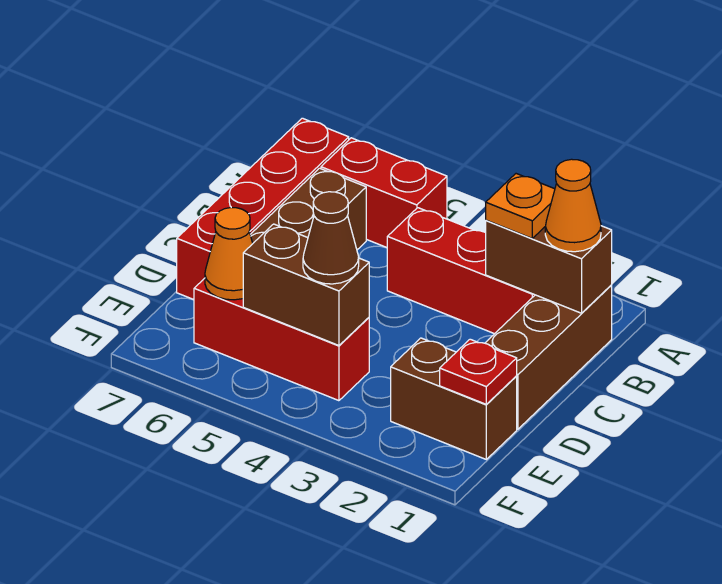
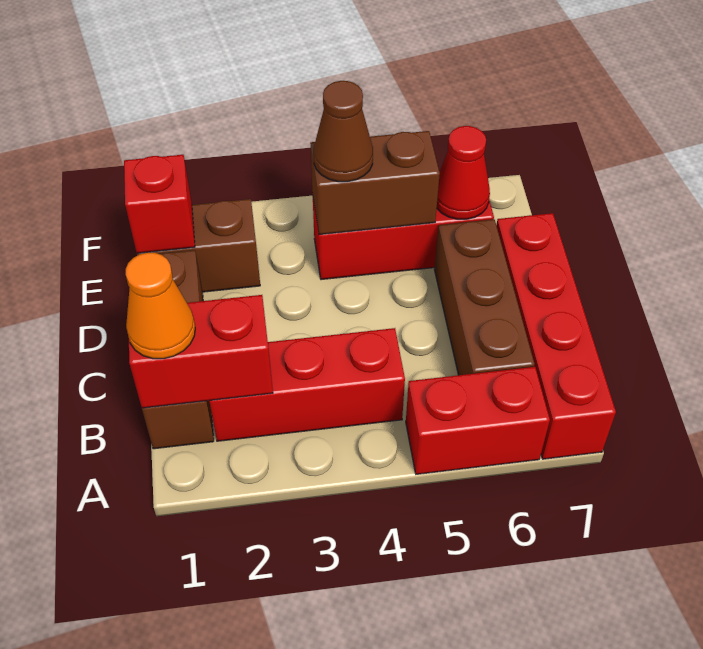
brown brick B1:B2 level 2 -> red brick B1:B2 level 2
orange plate B2 level 3 -> none
red plate E1 level 2 -> red brick E1 level 2
orange cone E6 level 2 -> red cone E6 level 2

